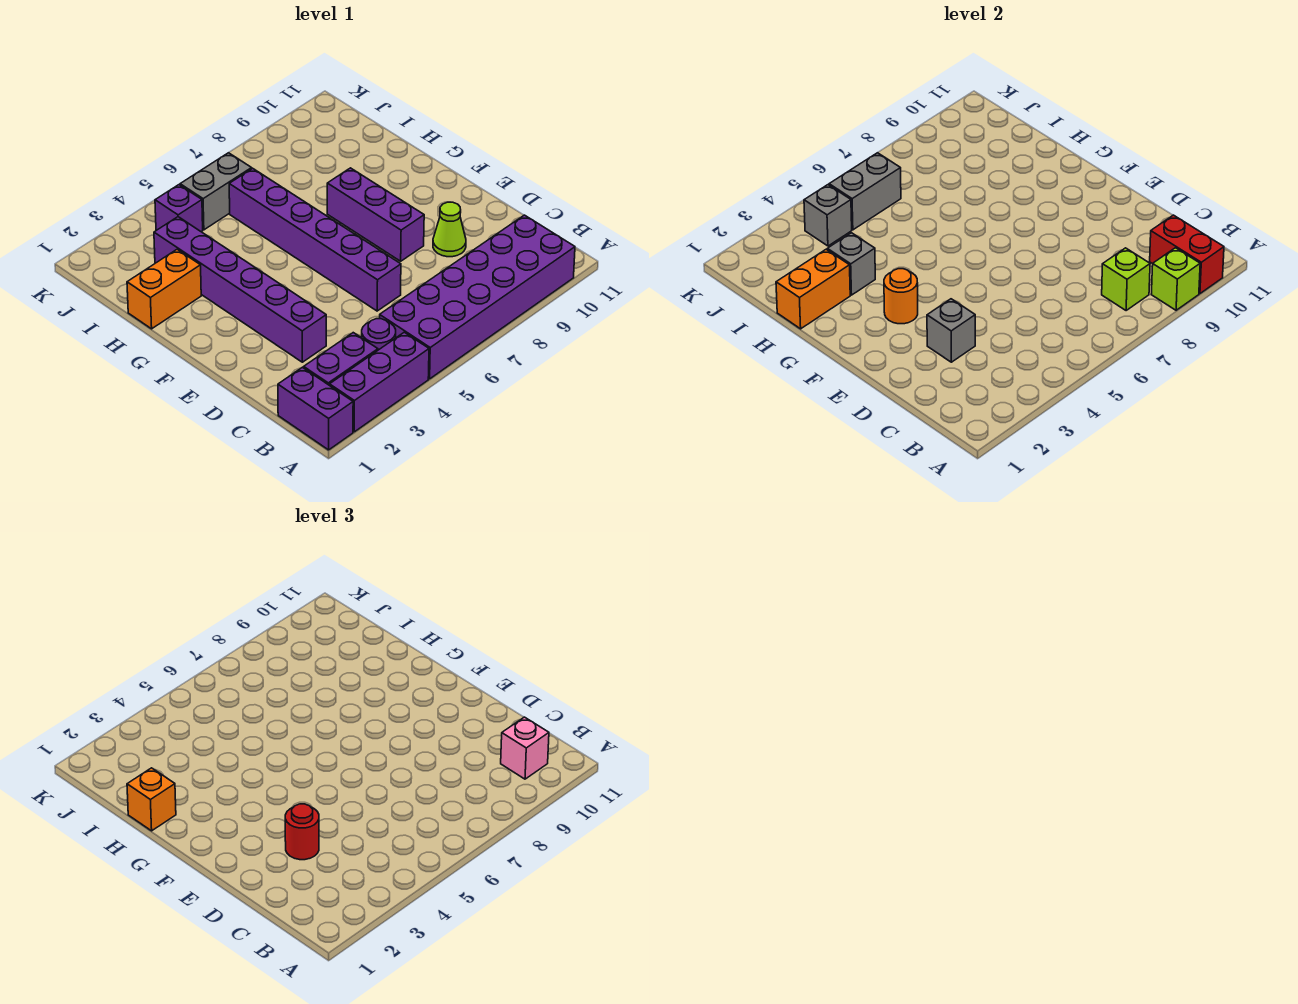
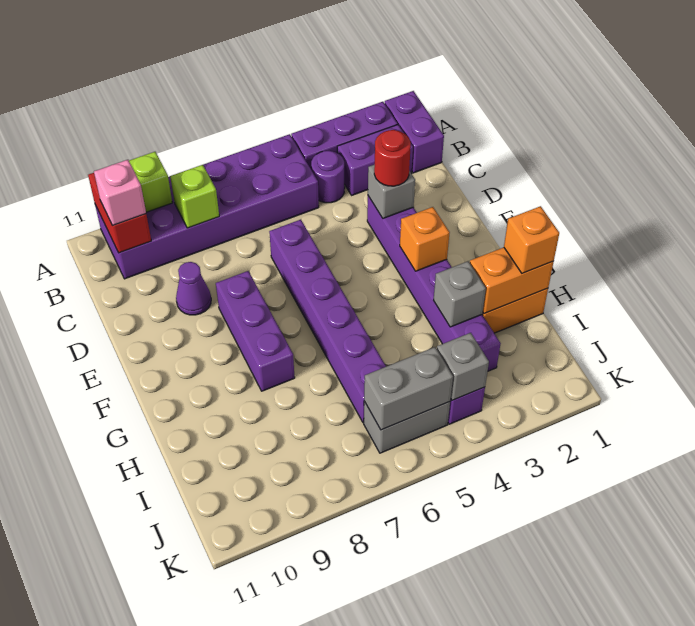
lime cone D9 level 1 -> purple cone D9 level 1
orange round brick F3 level 2 -> orange brick F3 level 2

